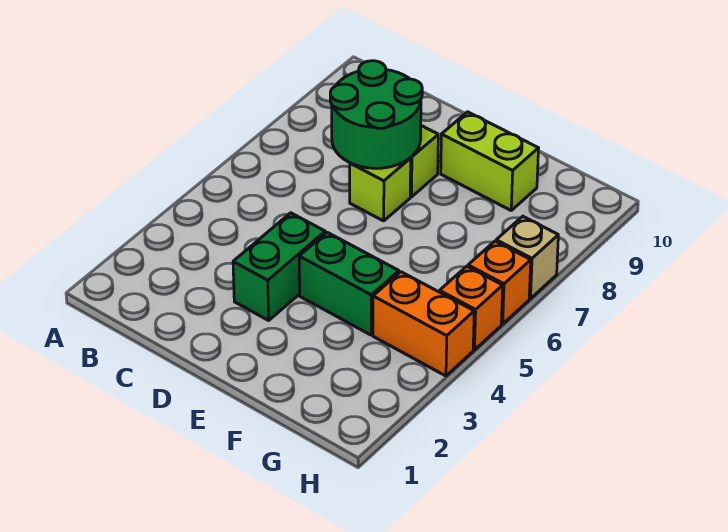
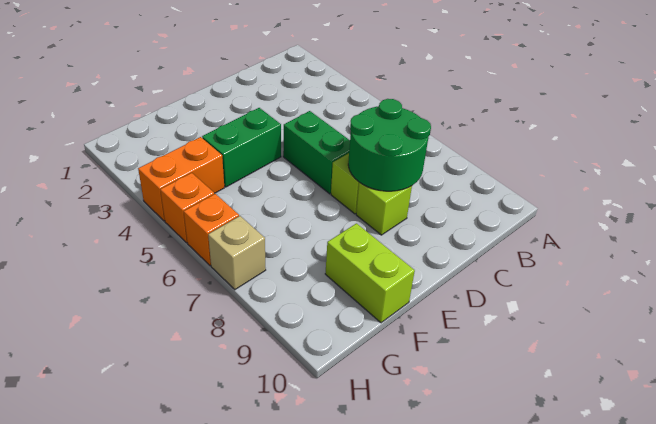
green brick D3:D4 level 1 -> green brick D5:D6 level 1
lime brick E9:F9 level 1 -> lime brick F9:F10 level 1

